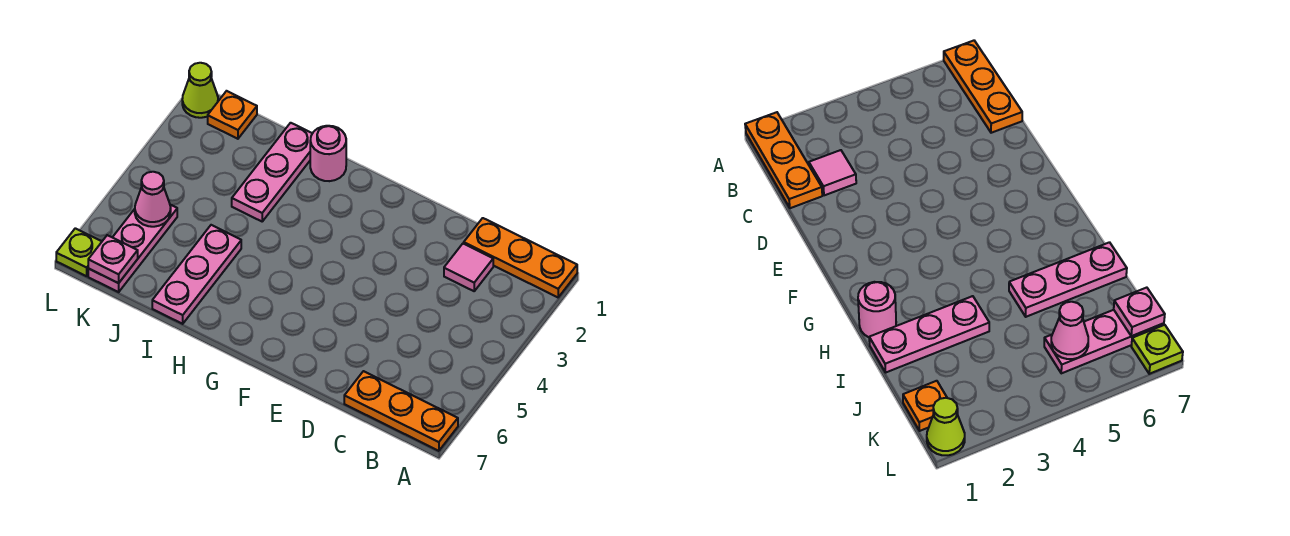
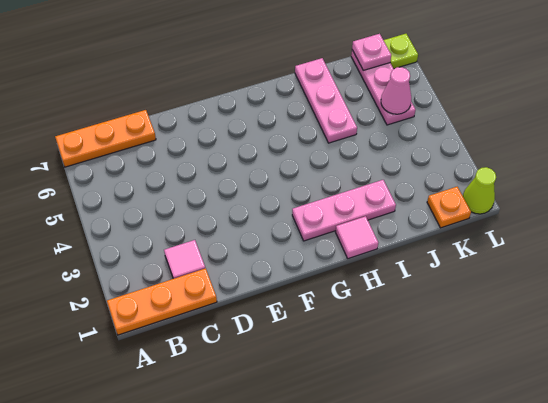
pink round brick H1 level 1 -> pink tile H1 level 1
pink plate I1:I3 level 1 -> pink plate G2:I2 level 1

